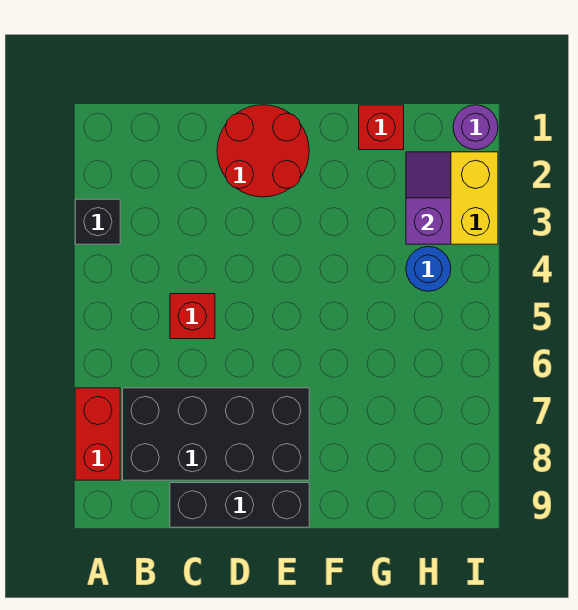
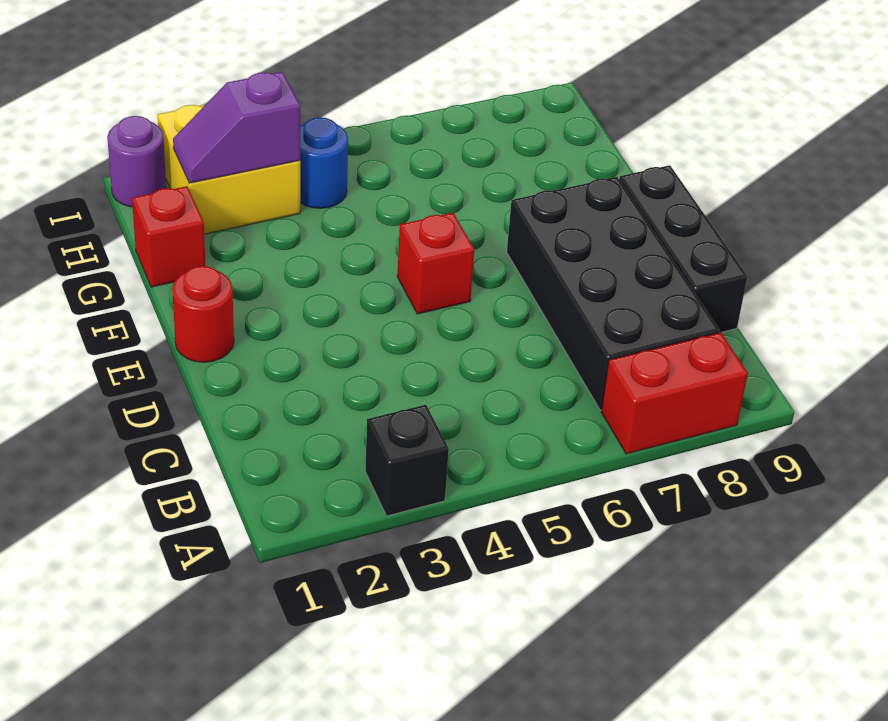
red brick C5 level 1 -> red brick E5 level 1
red round brick D1:E2 level 1 -> red round brick E1 level 1

